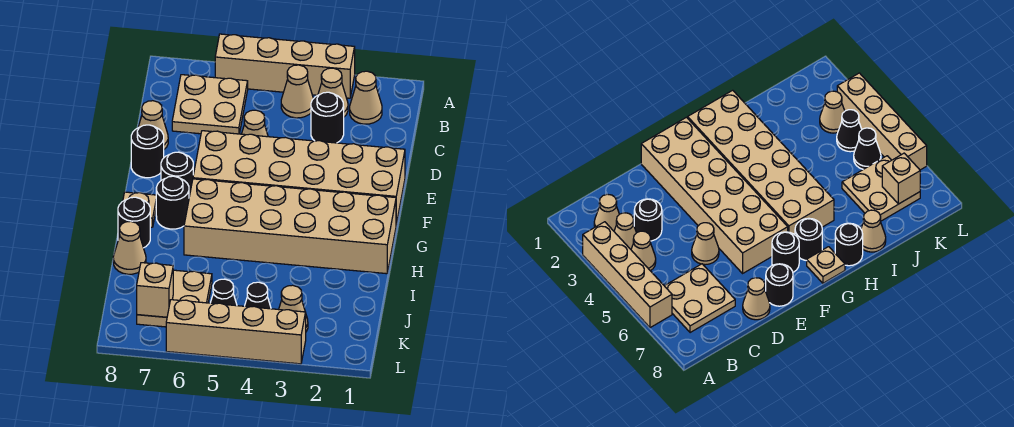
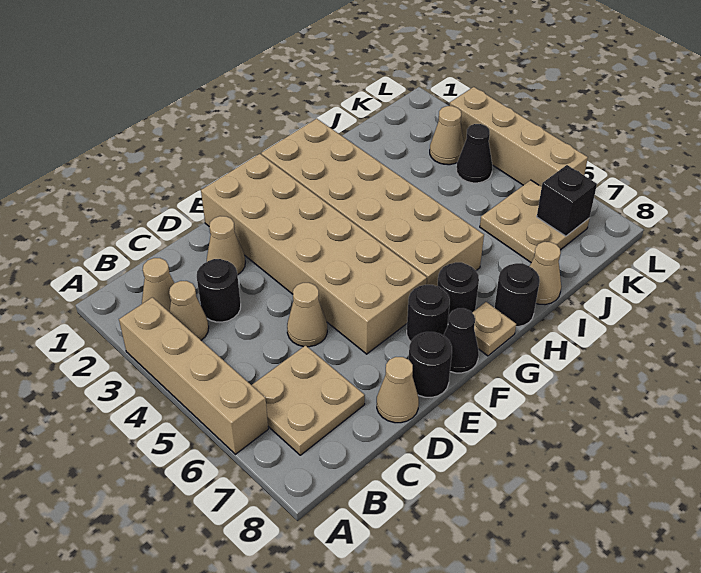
tan cone B4 level 1 -> tan cone D2 level 1
black cone K5 level 1 -> black cone F8 level 1
tan brick K7 level 2 -> black brick K7 level 2

